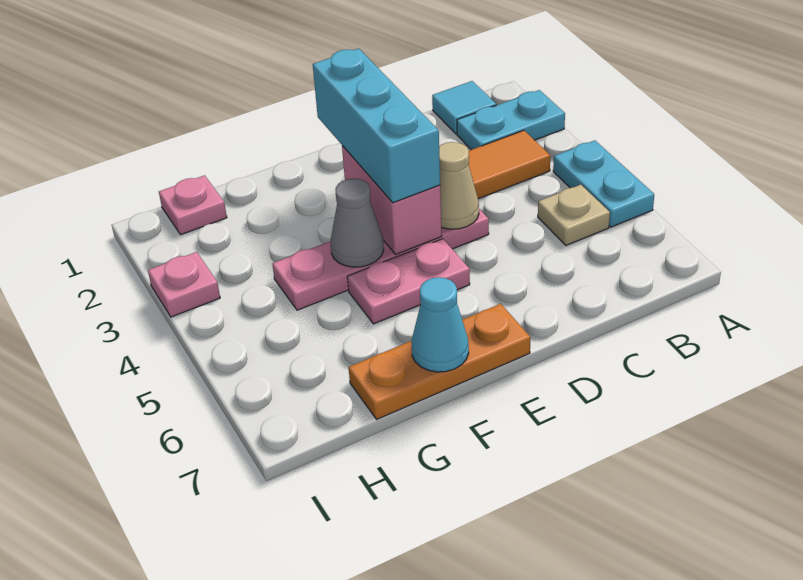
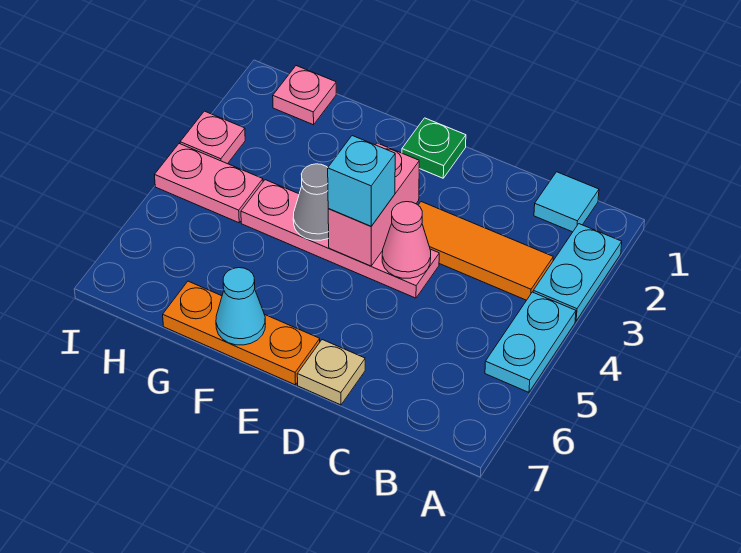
cyan plate A2:B2 level 1 -> cyan plate A2:A3 level 1
tan plate B5 level 1 -> tan plate D7 level 1
tan cone D4 level 2 -> pink cone D4 level 2
none -> green plate E1 level 1
cyan brick E2:E4 level 3 -> cyan brick E4 level 3
pink plate E5:F5 level 1 -> pink plate H4:I4 level 1

